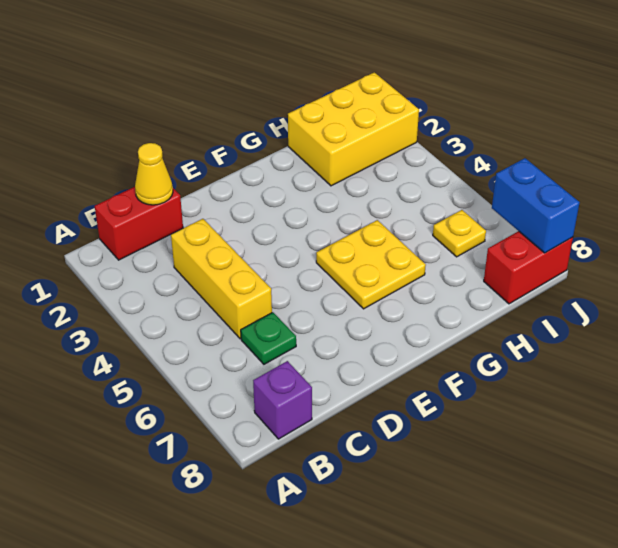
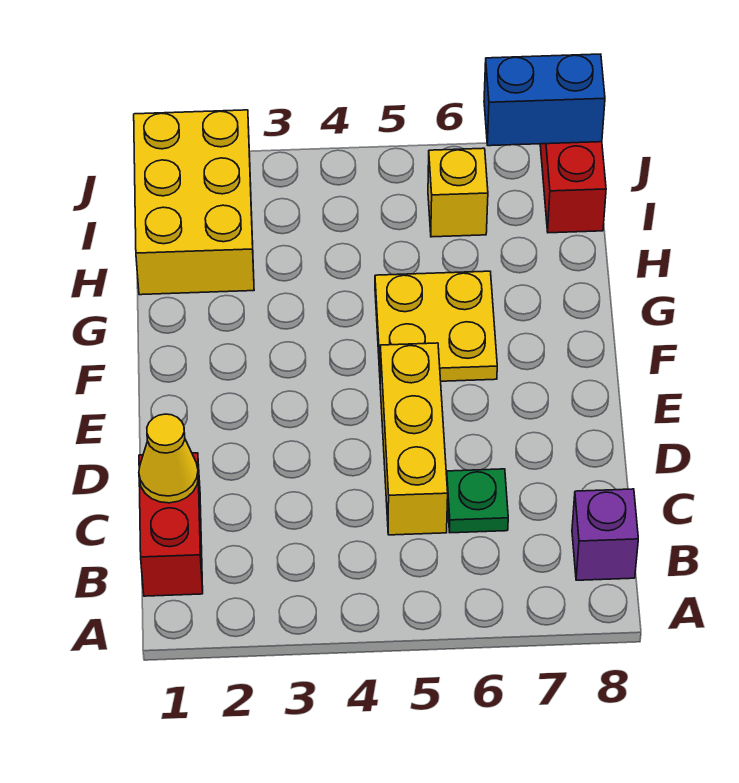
yellow brick C3:C5 level 1 -> yellow brick C5:E5 level 1
yellow plate I6 level 1 -> yellow brick I6 level 1

